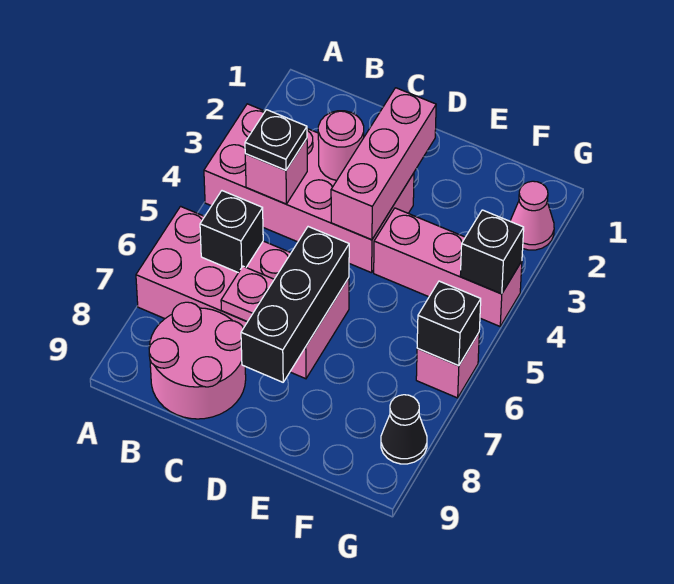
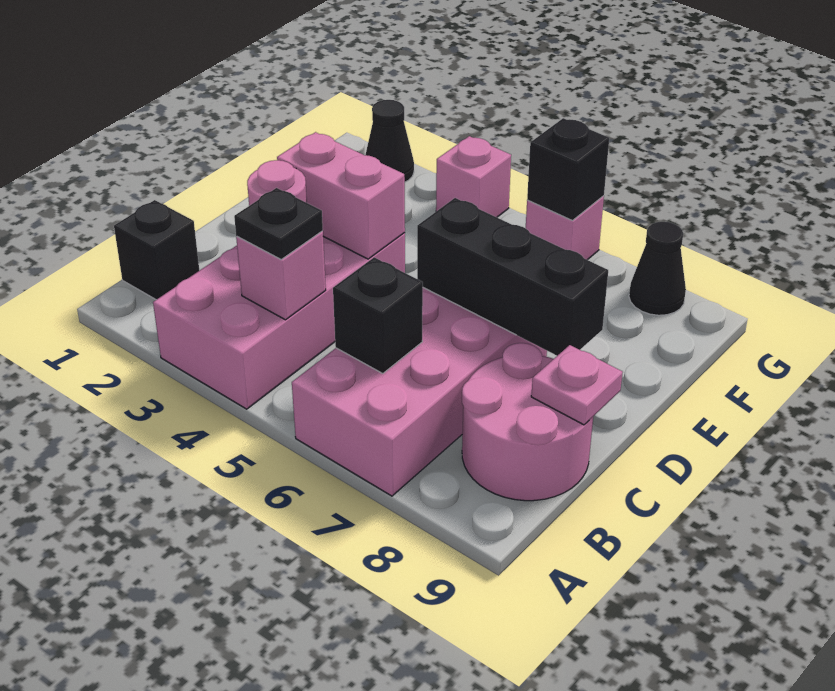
pink plate C7 level 2 -> pink plate C9 level 2
pink brick D2:D4 level 2 -> pink brick D3:D4 level 2
pink brick E4:G4 level 1 -> pink brick G4 level 1
pink cone G2 level 1 -> black cone G2 level 1
black brick G4 level 2 -> black brick B1 level 1

